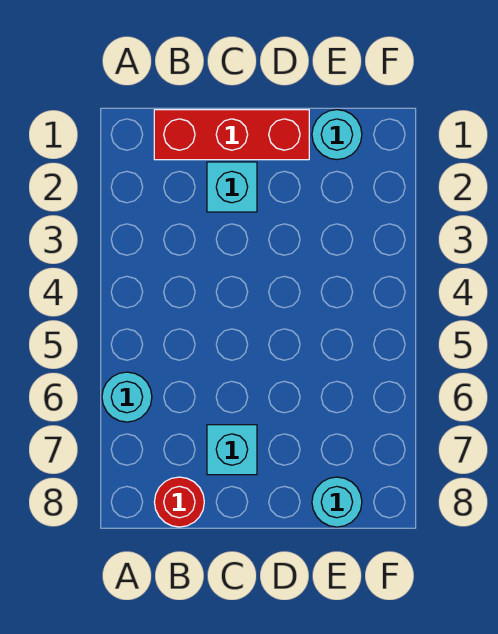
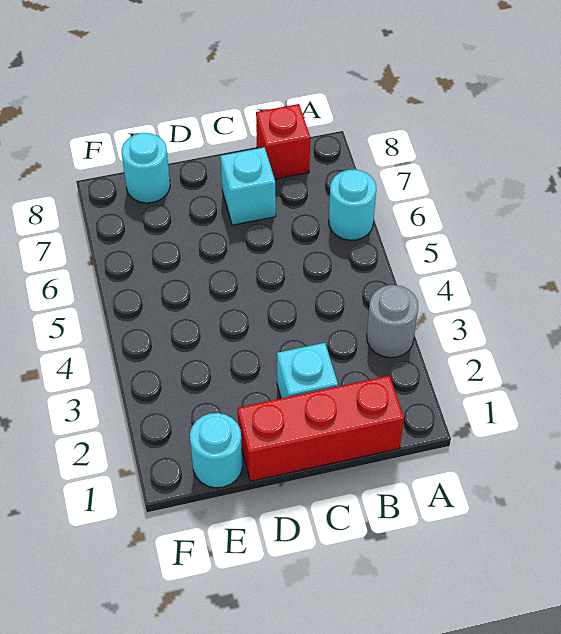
none -> grey round brick A3 level 1
red round brick B8 level 1 -> red brick B8 level 1

